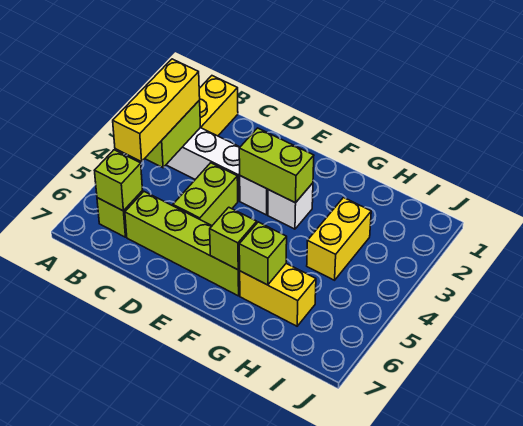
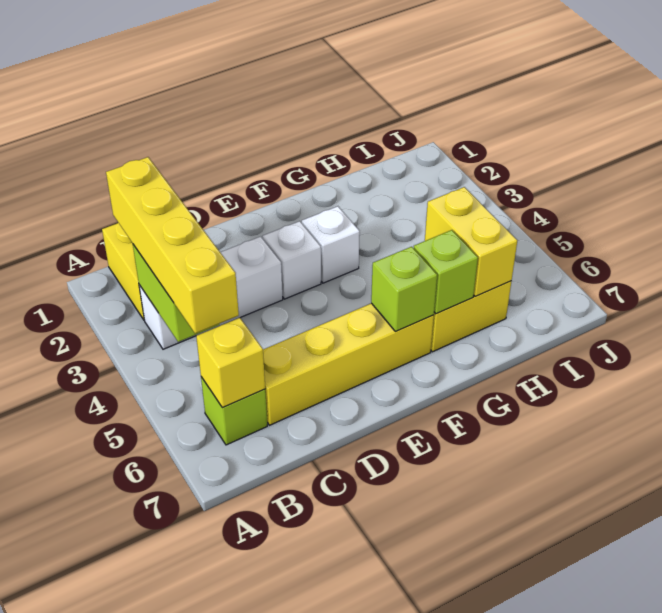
yellow brick B3:B5 level 3 -> yellow brick B2:B5 level 3
lime brick B6 level 2 -> yellow brick B6 level 2
lime brick C6:F6 level 1 -> yellow brick C6:F6 level 1
lime brick D4:D5 level 1 -> none
lime brick E3:F3 level 2 -> none
yellow brick H3:H4 level 1 -> yellow brick H5:H6 level 2

